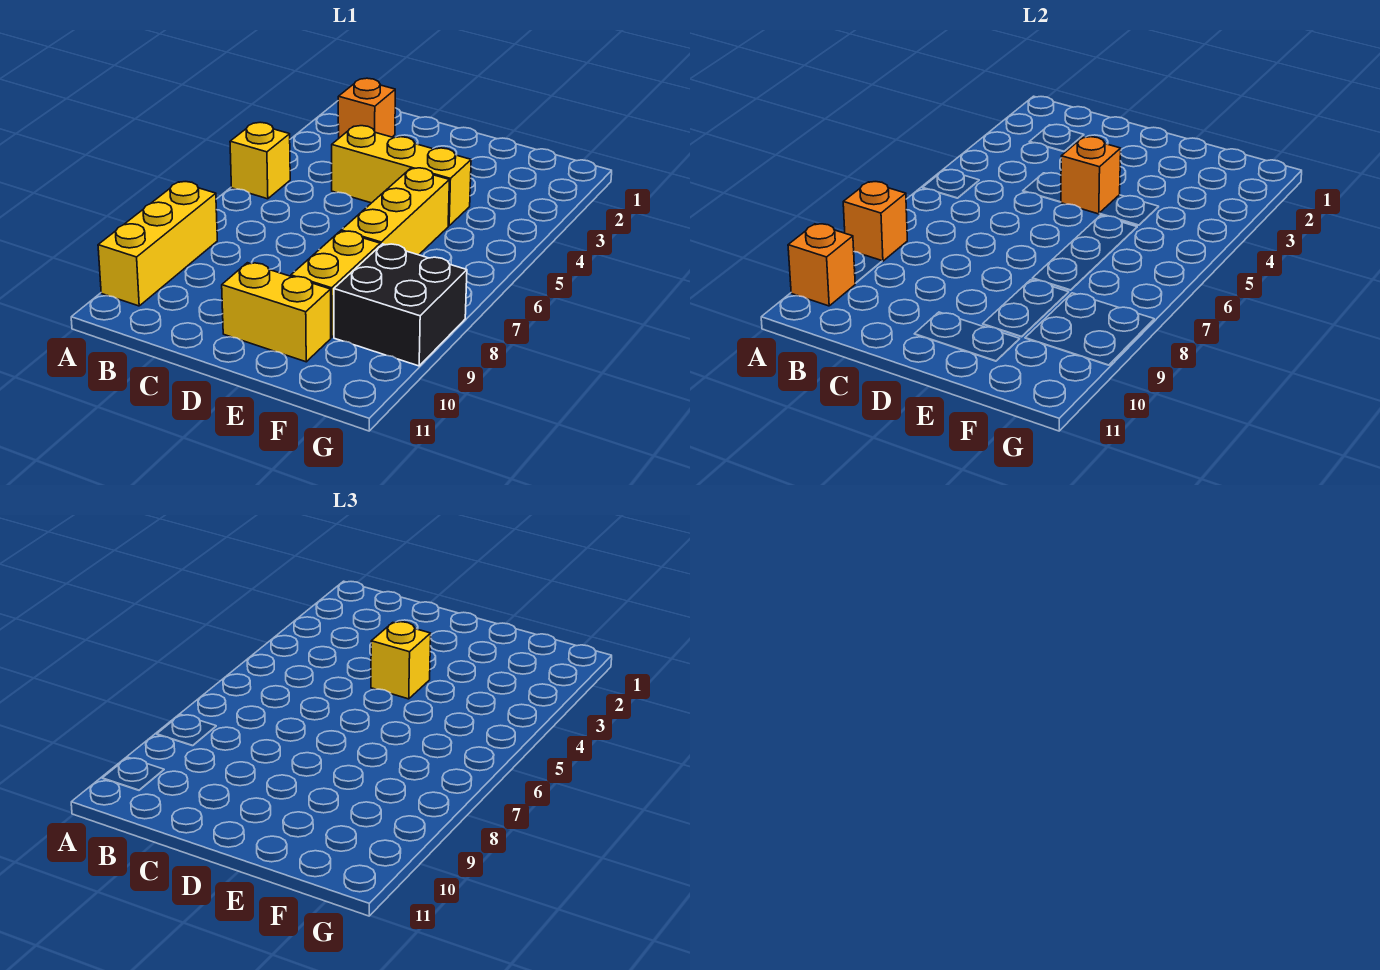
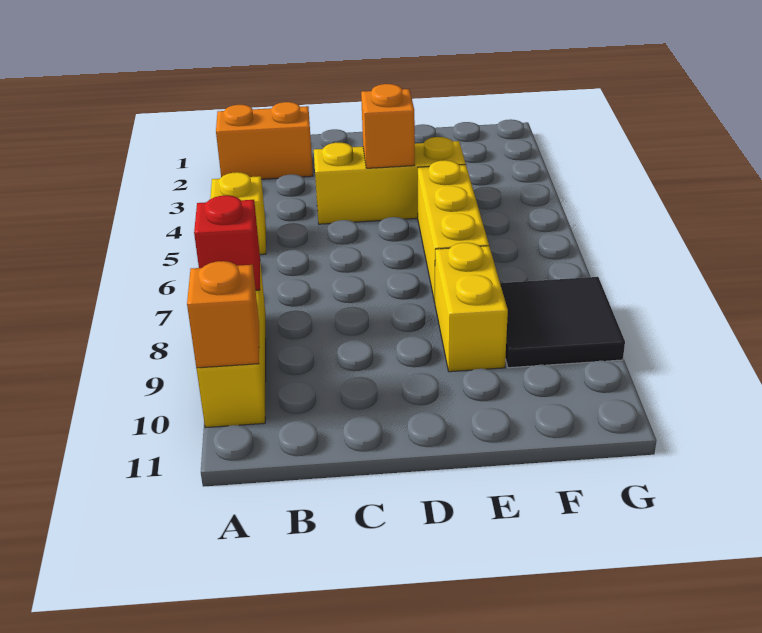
orange brick A8 level 2 -> red brick A8 level 2
orange brick B2 level 1 -> orange brick A2:B2 level 1
yellow brick D4 level 3 -> none
yellow brick D10:E10 level 1 -> none
black brick F8:G9 level 1 -> black tile F8:G9 level 1

